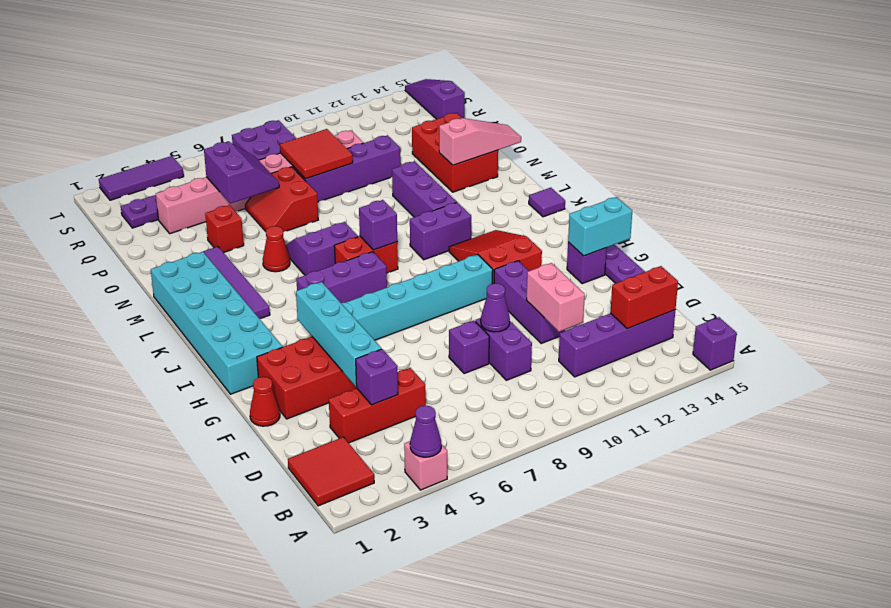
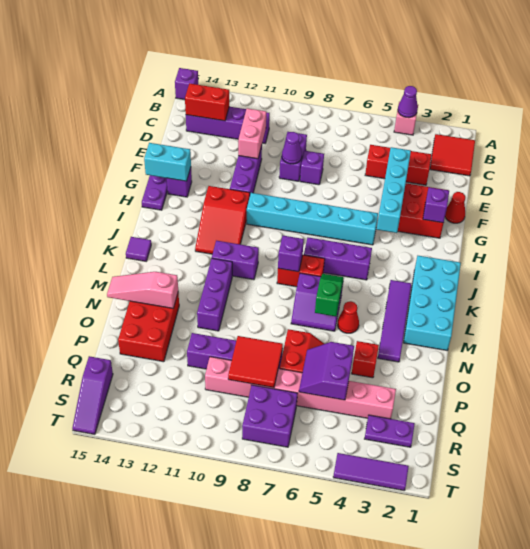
purple brick D4 level 2 -> purple brick G2 level 2
cyan brick H1:M2 level 1 -> cyan brick J1:M2 level 1
none -> green slope L6:M6 level 2 top M

